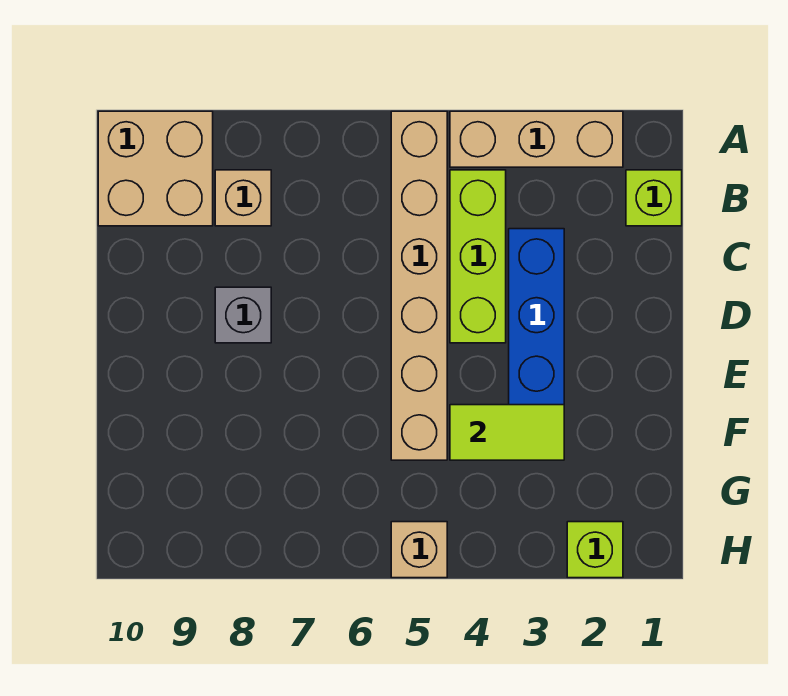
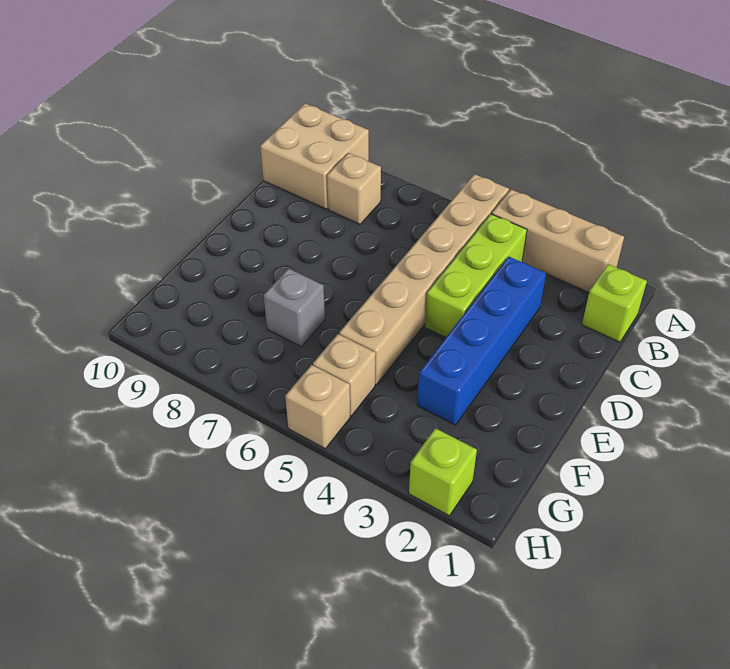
grey brick D8 level 1 -> grey brick F7 level 1
lime tile F3:F4 level 2 -> none
none -> tan brick G5 level 1

